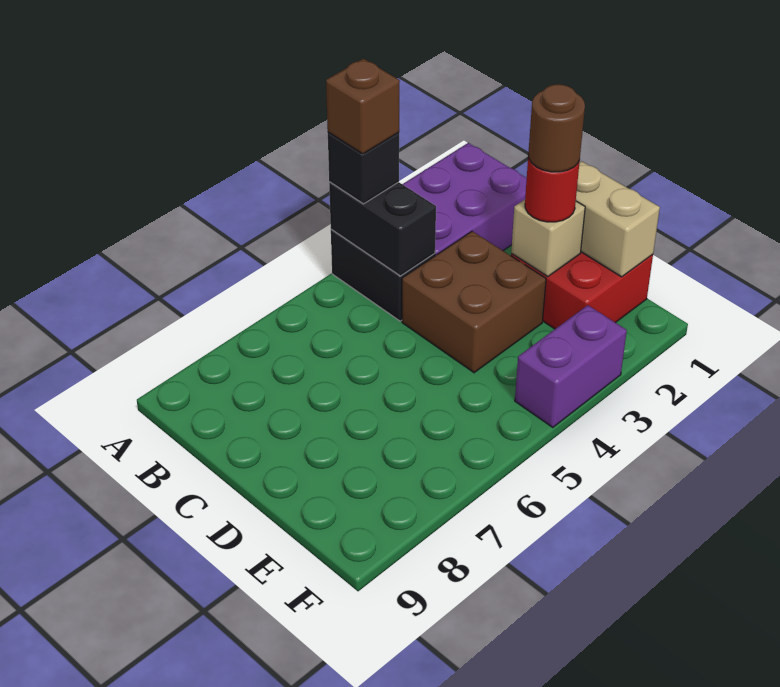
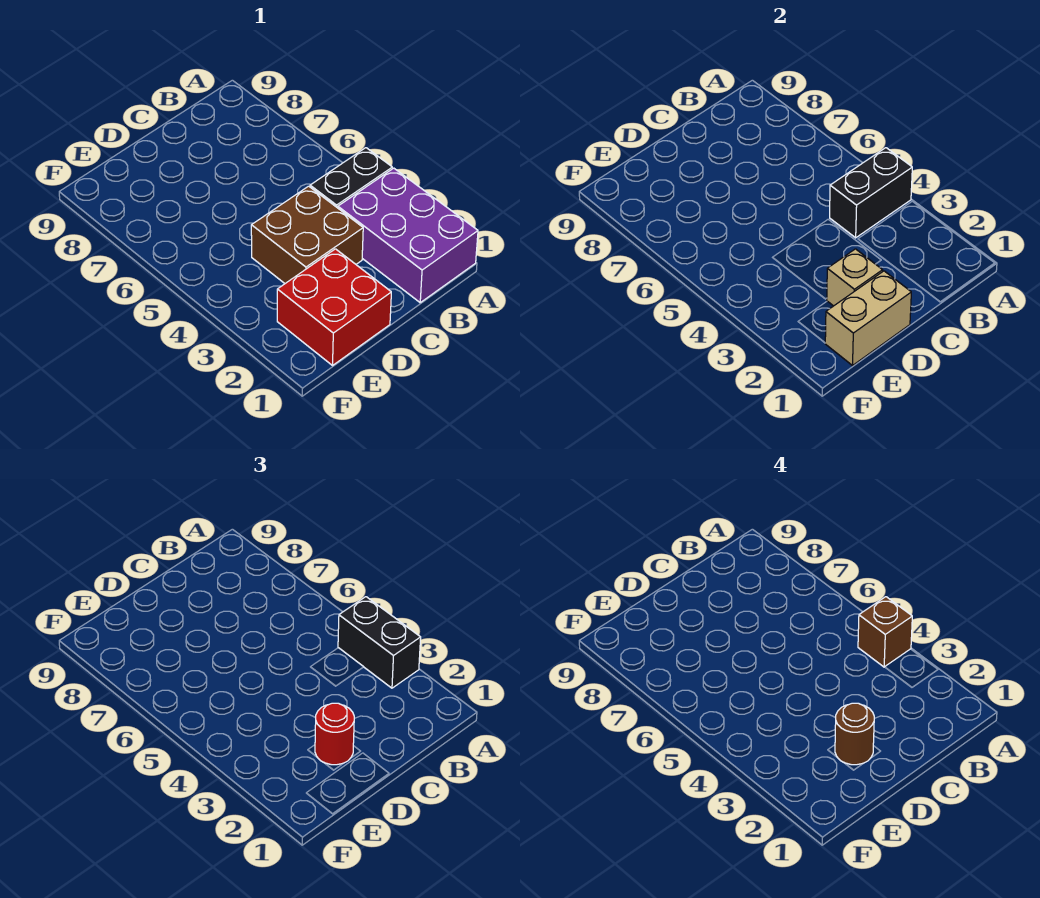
black brick A4 level 3 -> black brick A3:A4 level 3
purple brick F3:F4 level 1 -> none

